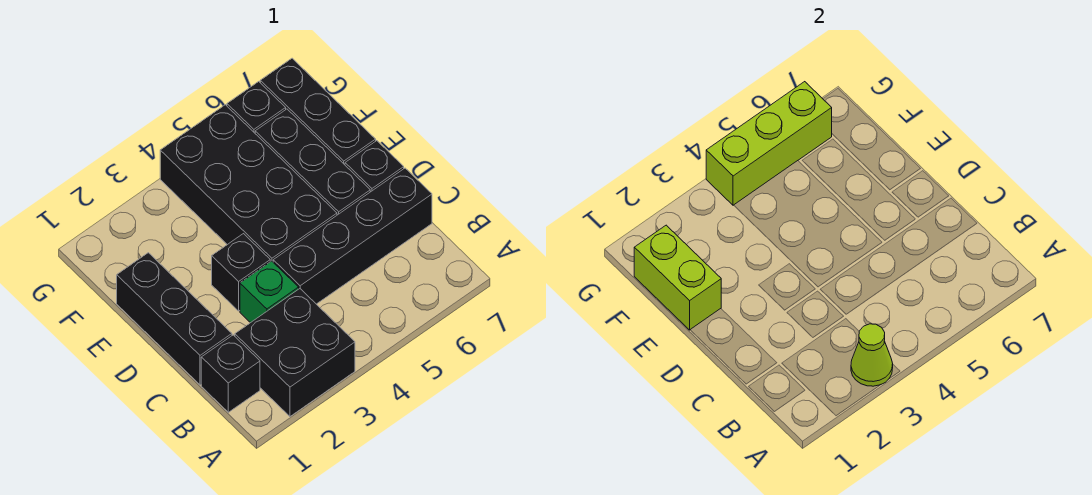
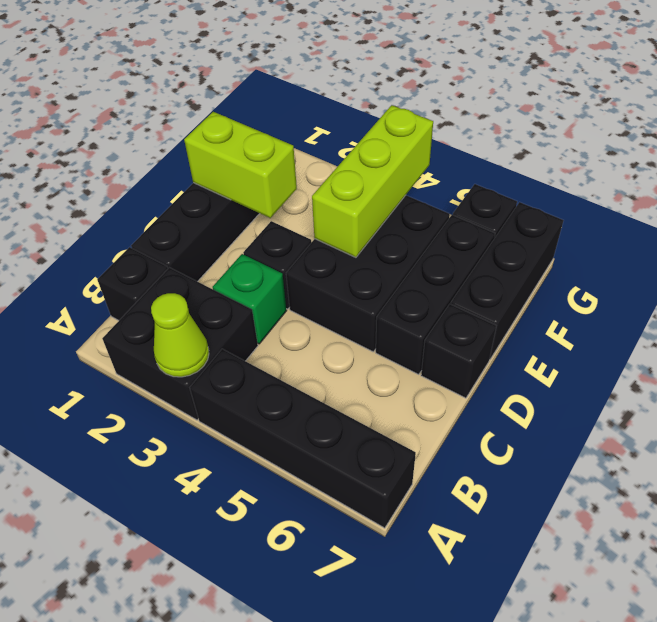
black brick C4:C7 level 1 -> black brick A4:A7 level 1
black brick D4:G5 level 1 -> black brick D4:F5 level 1
lime brick E1:F1 level 2 -> lime brick E1:E2 level 2
lime brick G4:G6 level 2 -> lime brick E4:G4 level 2

